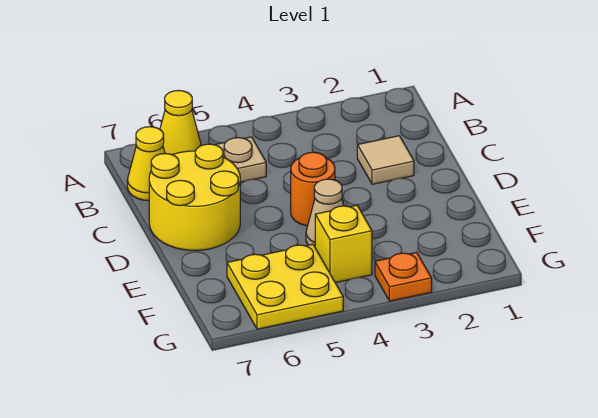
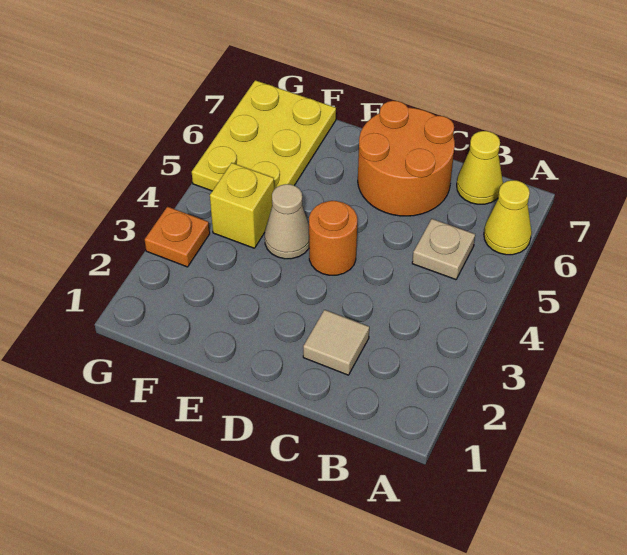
yellow round brick C6:D7 level 1 -> orange round brick C6:D7 level 1
yellow plate F5:G6 level 1 -> yellow plate F5:G7 level 1

